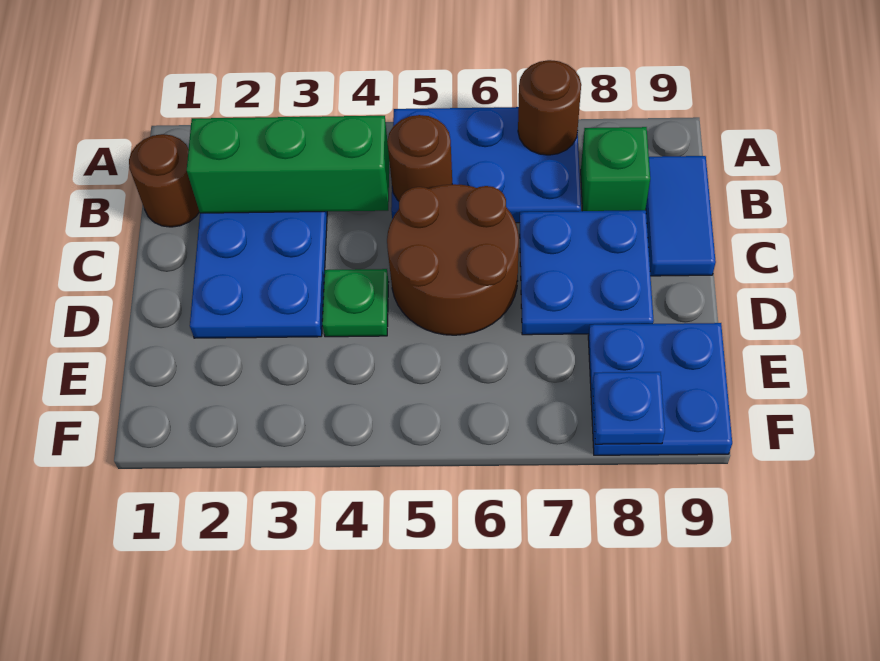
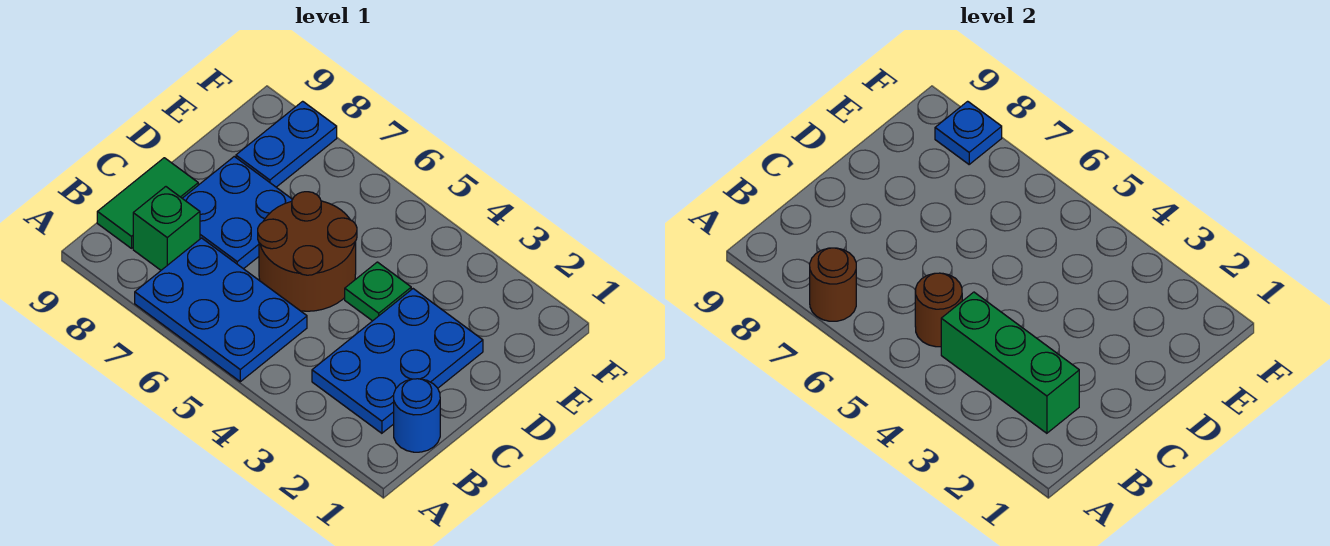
brown round brick B1 level 1 -> blue round brick B1 level 1
blue tile B9:C9 level 1 -> green tile B9:C9 level 1
blue plate E8:F9 level 1 -> blue plate E8:F8 level 1

